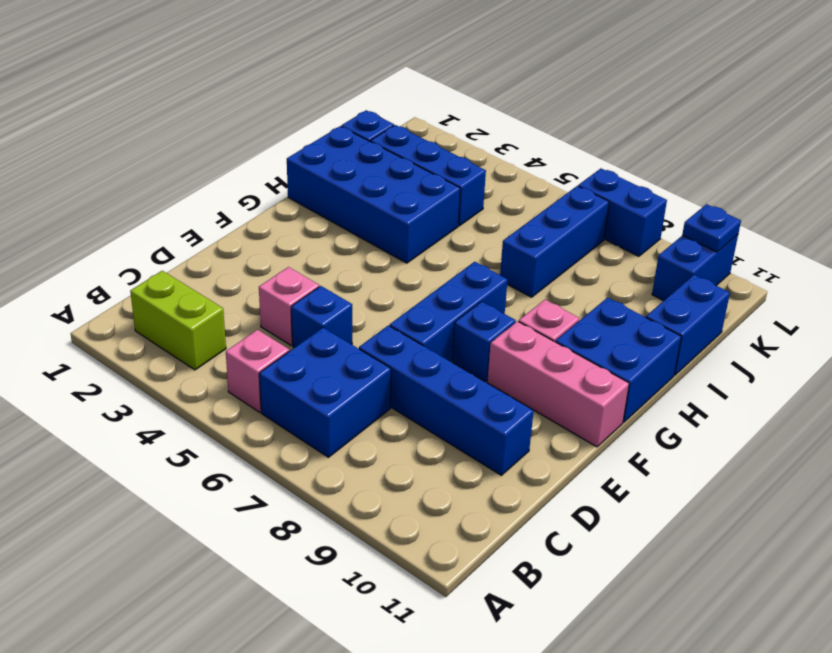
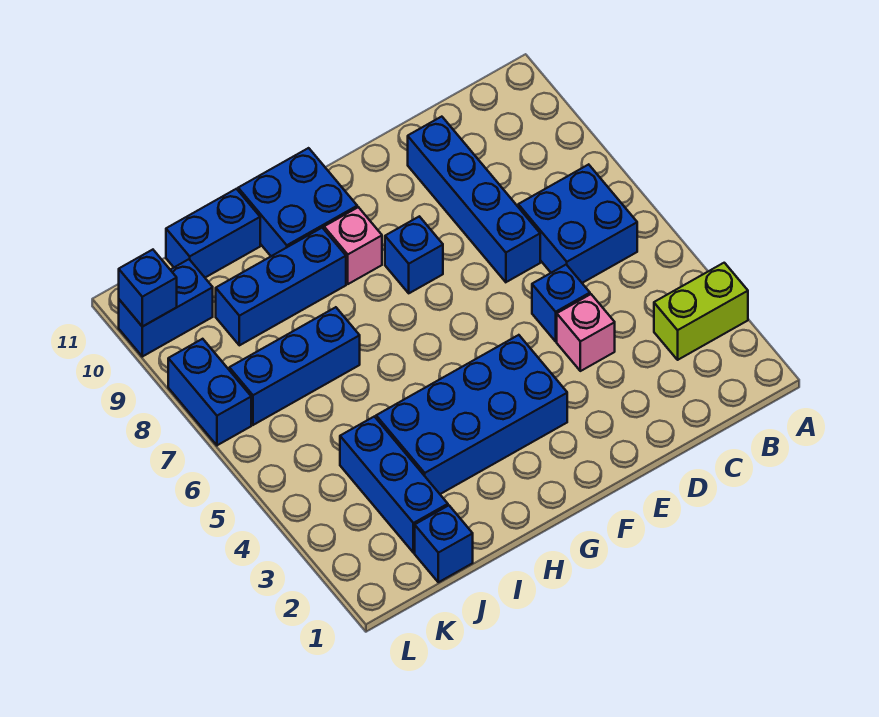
lime brick B2:B3 level 1 -> lime brick A3:B3 level 1
pink brick B5 level 1 -> none
blue brick E7:G7 level 1 -> blue brick H9:J9 level 1
pink brick F9:F11 level 1 -> none
blue brick H1:I4 level 1 -> blue brick F3:I4 level 1
blue plate L10 level 2 -> blue brick L10 level 2

